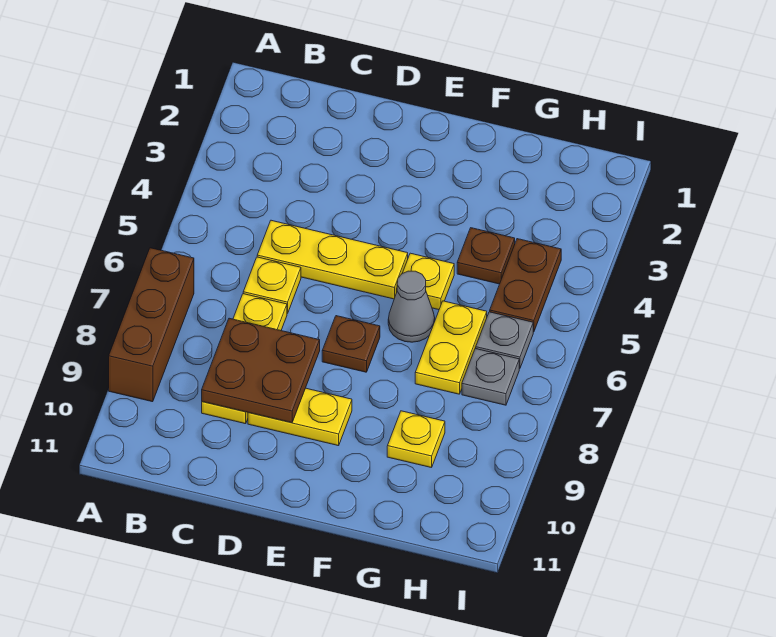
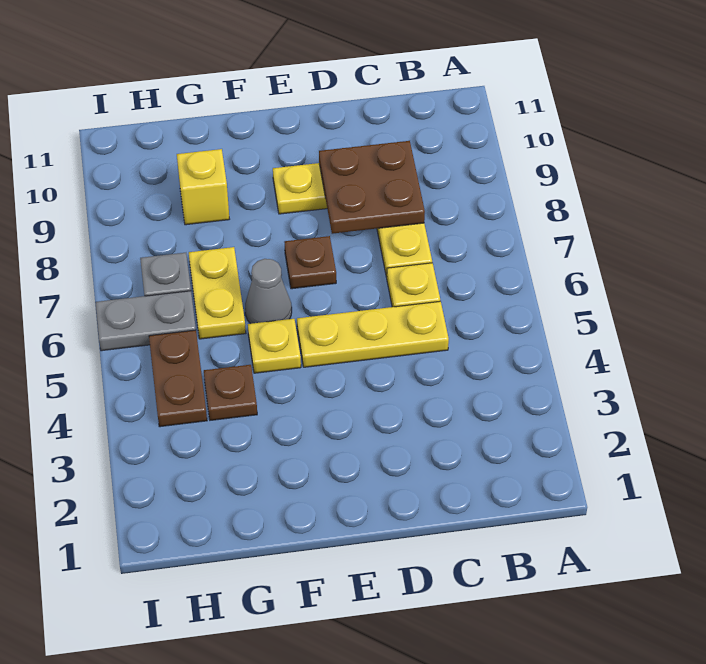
brown brick A7:A9 level 1 -> none
yellow plate G9 level 1 -> yellow brick G9 level 1
grey plate H6 level 1 -> grey plate H6:I6 level 1

